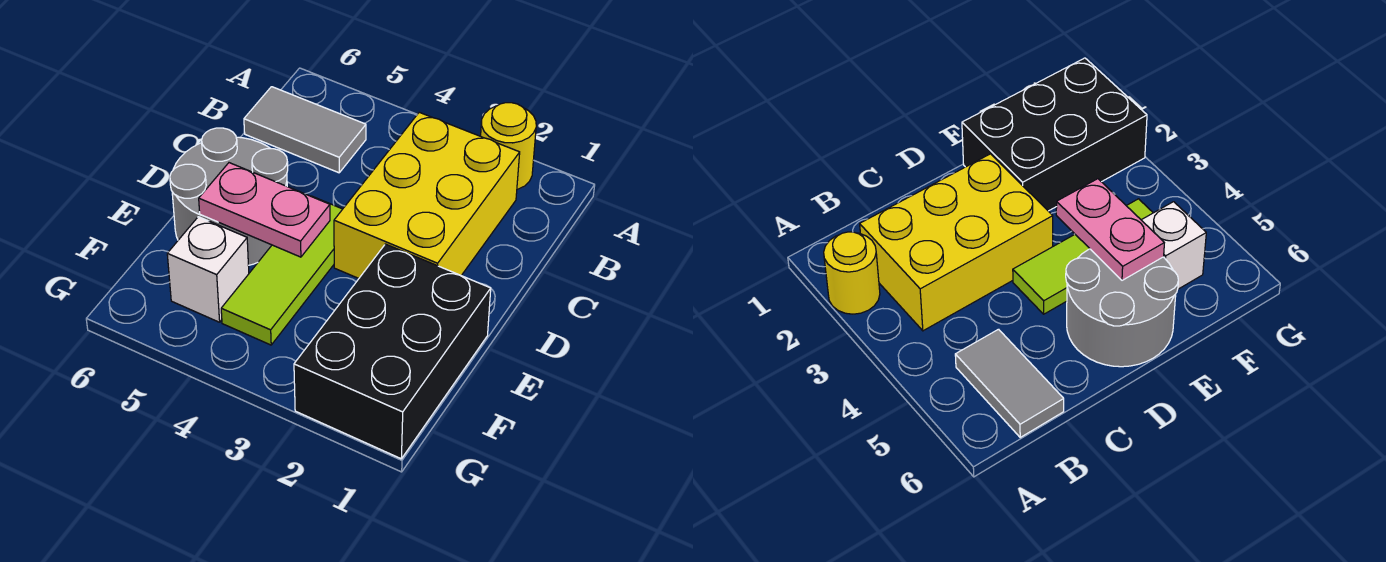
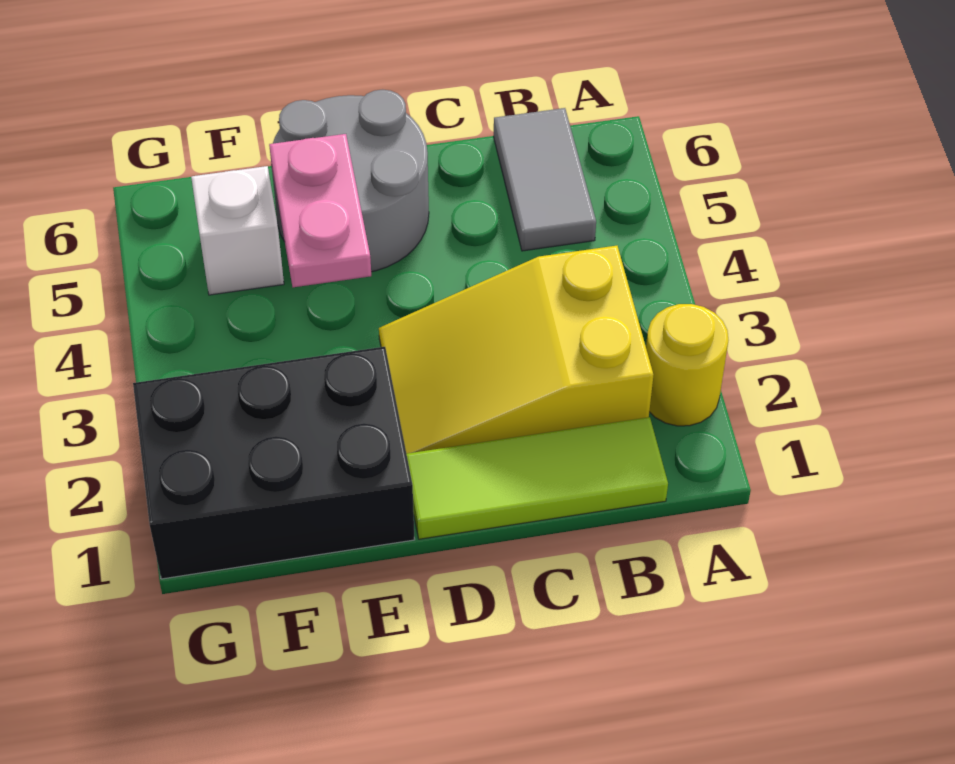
yellow brick B2:D3 level 1 -> yellow slope B2:D3 level 1 top B
lime tile D4:F4 level 1 -> lime tile B1:D1 level 1

